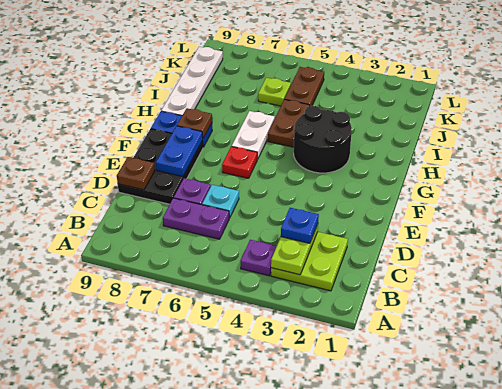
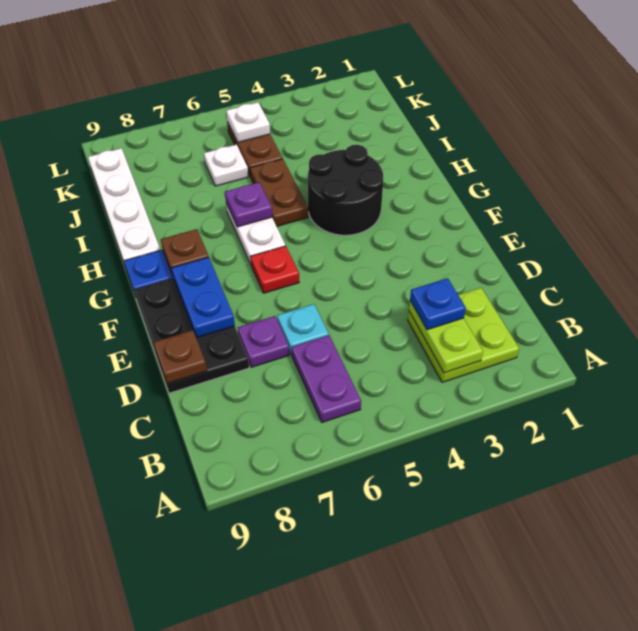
purple plate B4 level 1 -> purple plate H6 level 2
purple plate C6:C7 level 1 -> purple plate B6:C6 level 1
lime plate J6 level 1 -> white plate J6 level 1
none -> white plate K5 level 2

